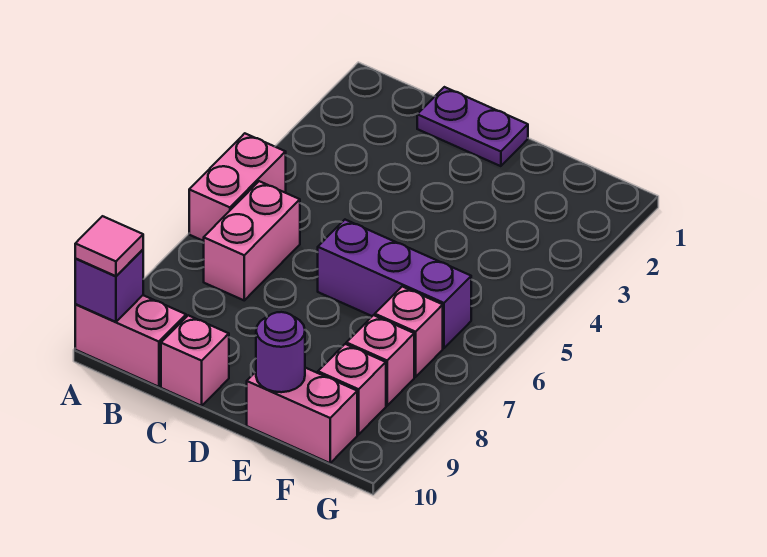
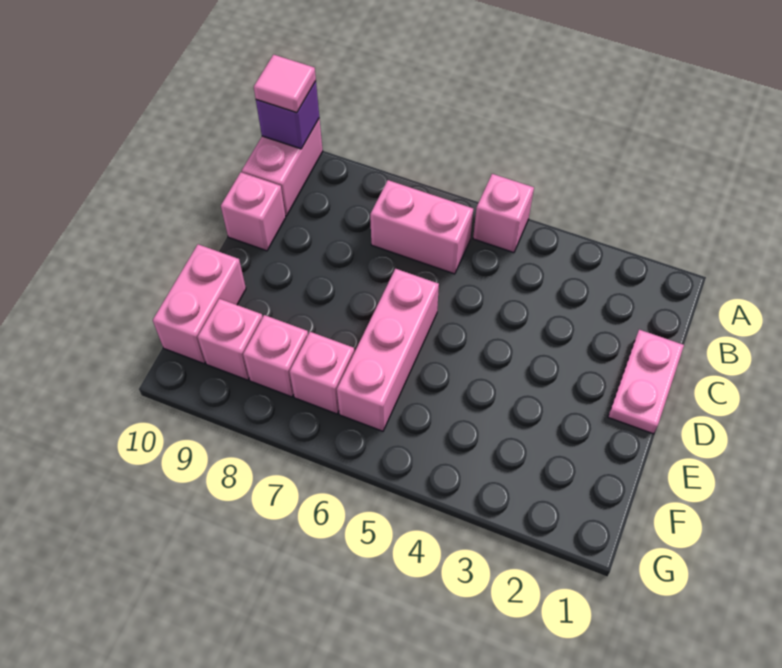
pink brick A5:A6 level 1 -> pink brick A5 level 1
purple plate C1:D1 level 1 -> pink plate C1:D1 level 1
purple brick D6:F6 level 1 -> pink brick D6:F6 level 1
purple round brick E10 level 2 -> none

